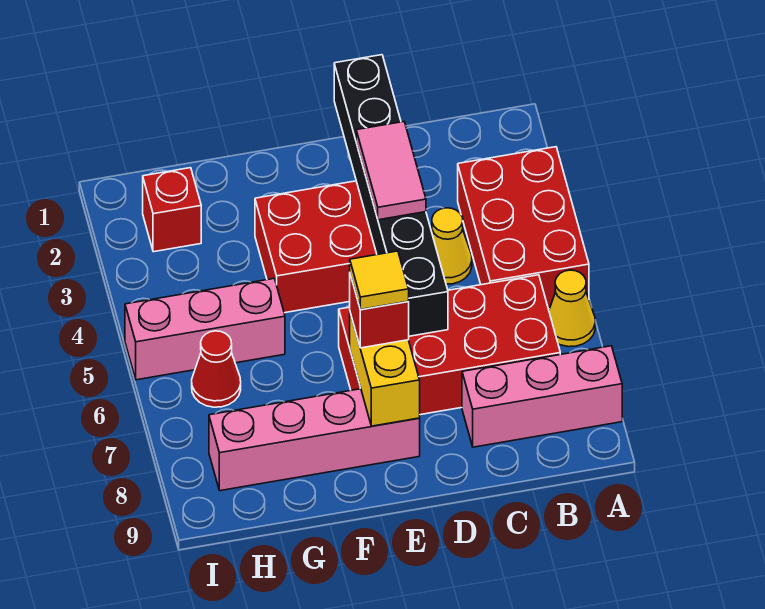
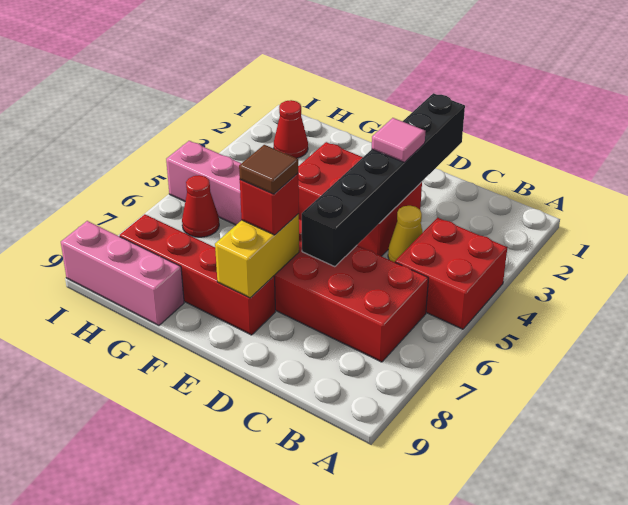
red brick A3:B5 level 1 -> red brick A4:B5 level 1
yellow cone A6 level 1 -> none
pink brick A8:C8 level 1 -> pink brick G9:I9 level 1
pink tile D3:D4 level 3 -> pink tile D3 level 3
yellow tile E7 level 4 -> brown tile E7 level 4
pink brick E8:H8 level 1 -> red brick E8:H8 level 1
red brick H2 level 1 -> red cone H2 level 1

